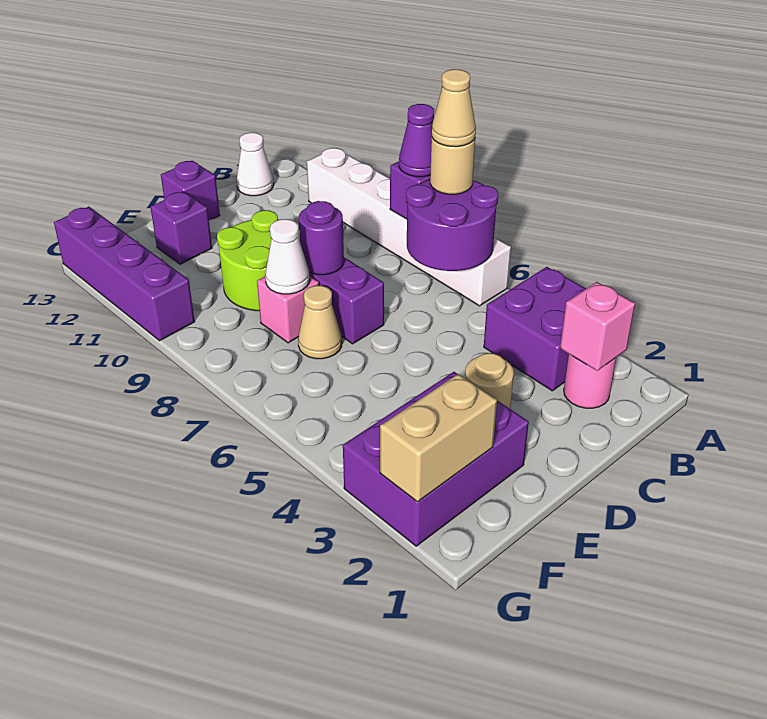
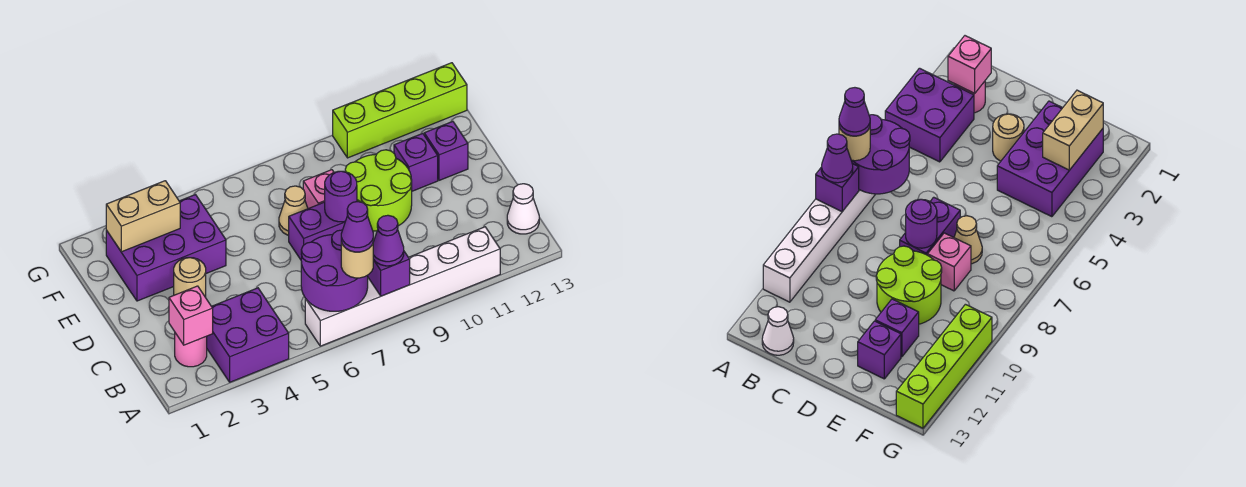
tan cone A7 level 4 -> purple cone A7 level 4
purple brick D13 level 1 -> purple brick E11 level 1
purple brick E2:G3 level 1 -> purple brick E2:F4 level 1
white cone E8 level 2 -> none
tan brick F2:G2 level 2 -> tan brick F2:F3 level 2
purple brick G10:G13 level 1 -> lime brick G10:G13 level 1

